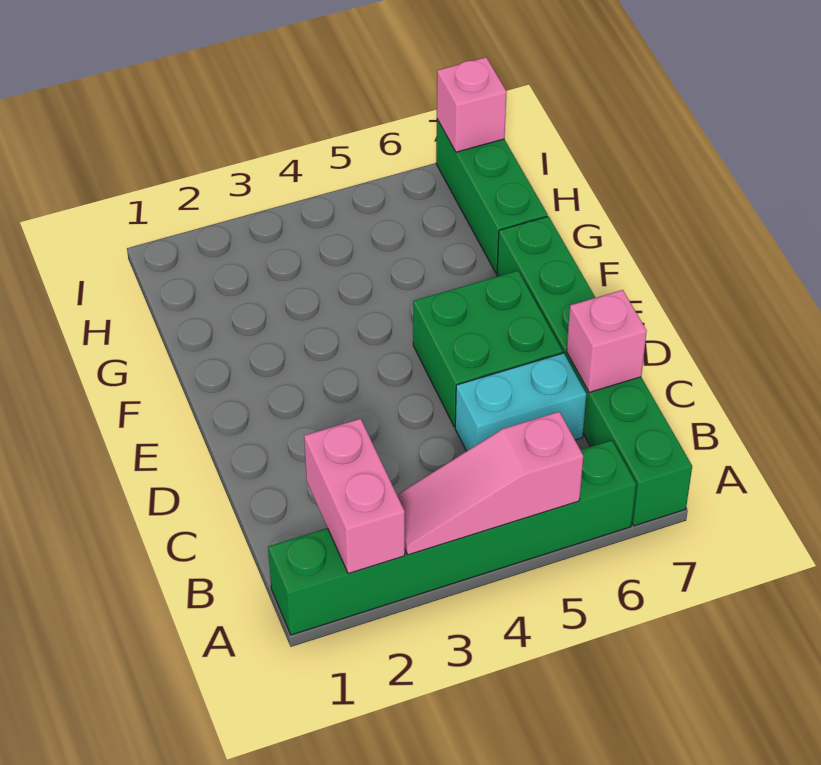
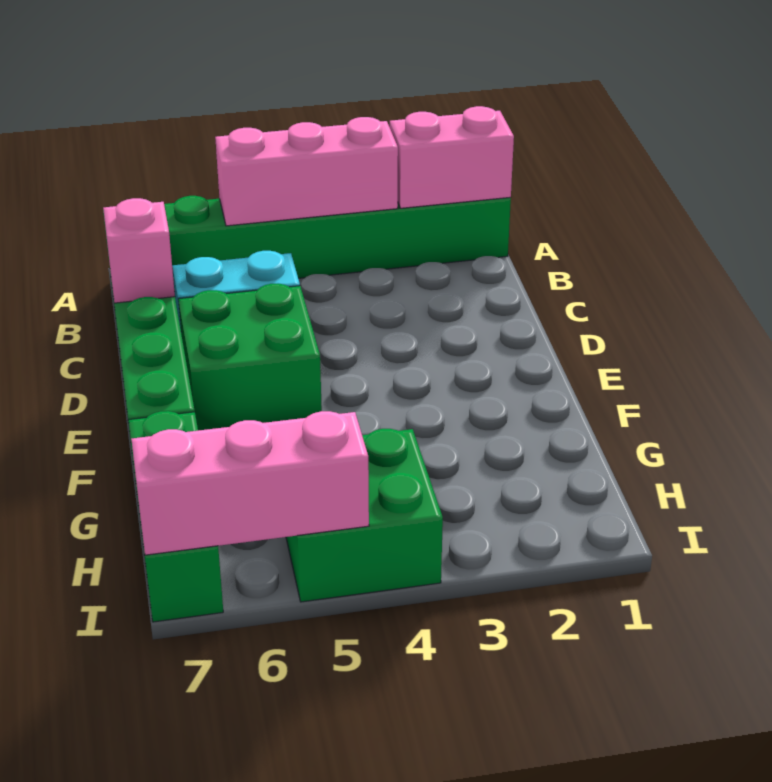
pink brick A2:B2 level 2 -> pink brick A1:A2 level 2
pink slope A3:A5 level 2 top 5 -> pink brick A3:A5 level 2
none -> green brick H4:I5 level 1
pink brick I7 level 2 -> pink brick I5:I7 level 2

